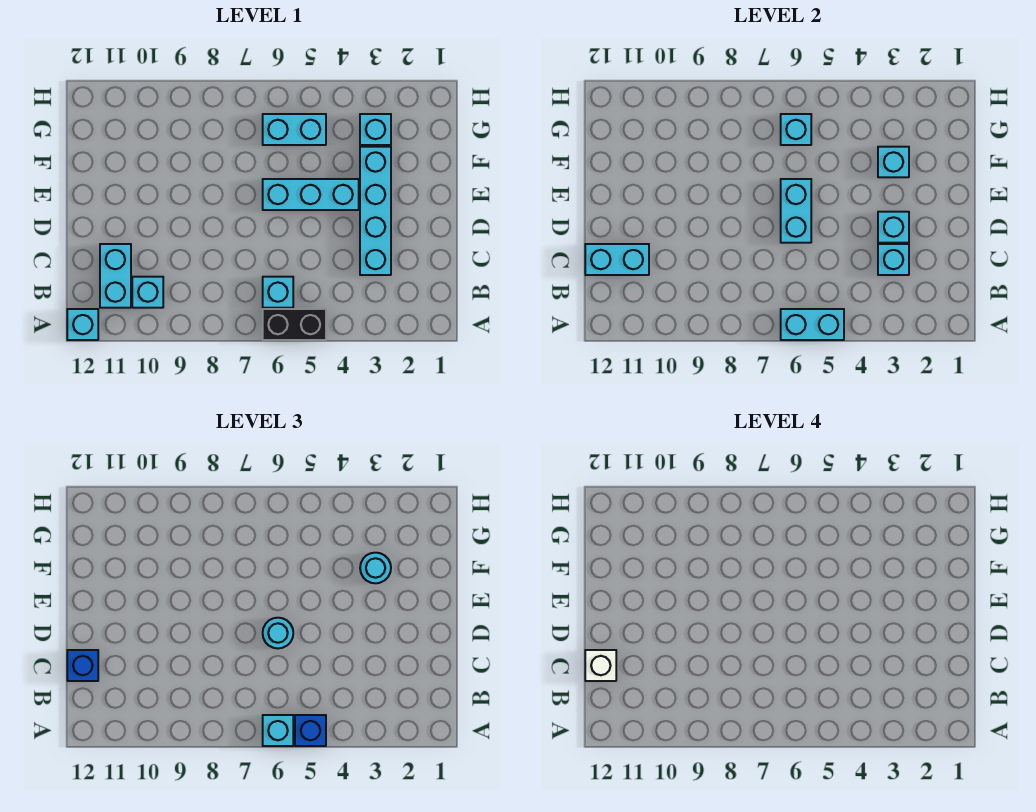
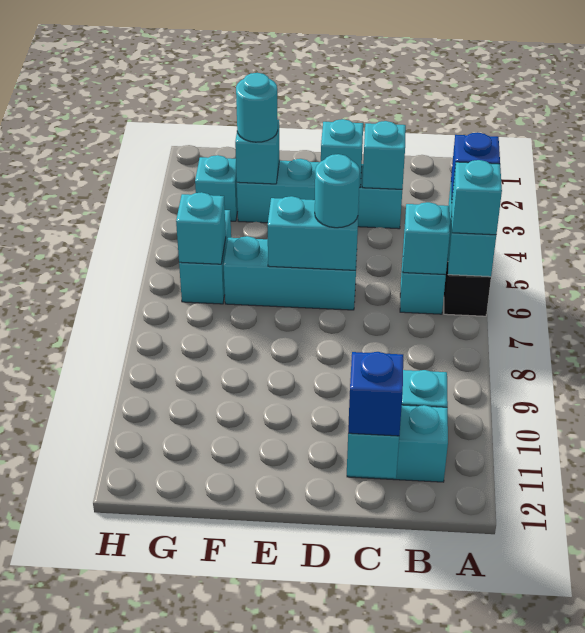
cyan brick A12 level 1 -> cyan brick B6 level 2
white brick C12 level 4 -> none
cyan brick E4:E6 level 1 -> cyan brick D6:F6 level 1

